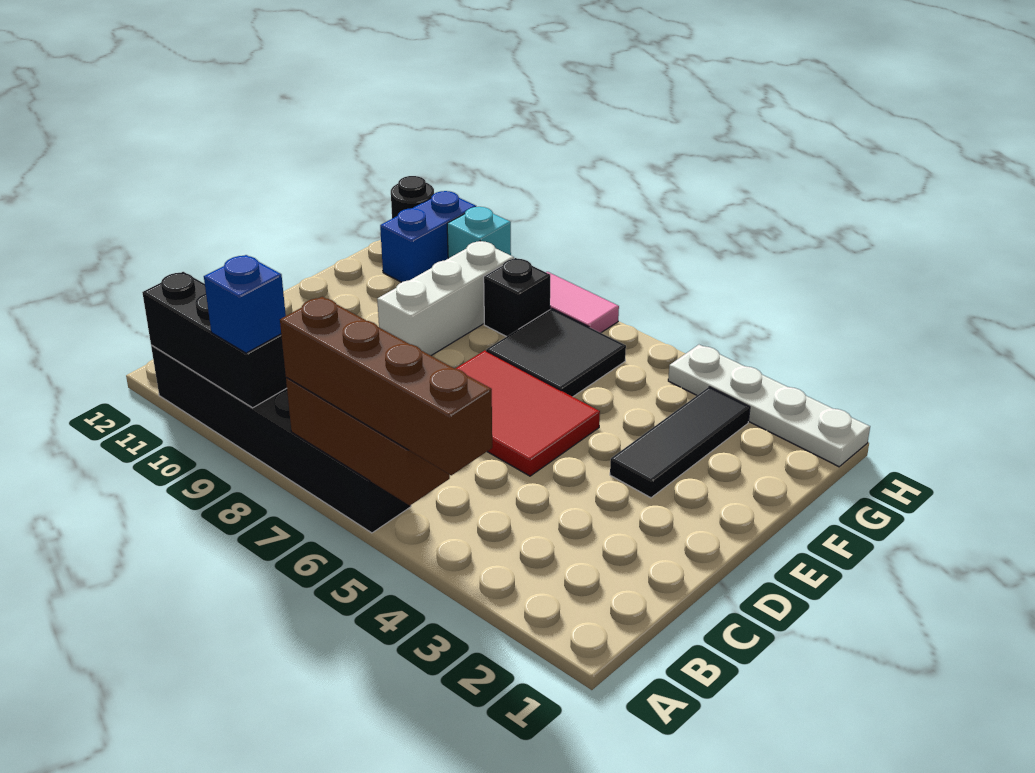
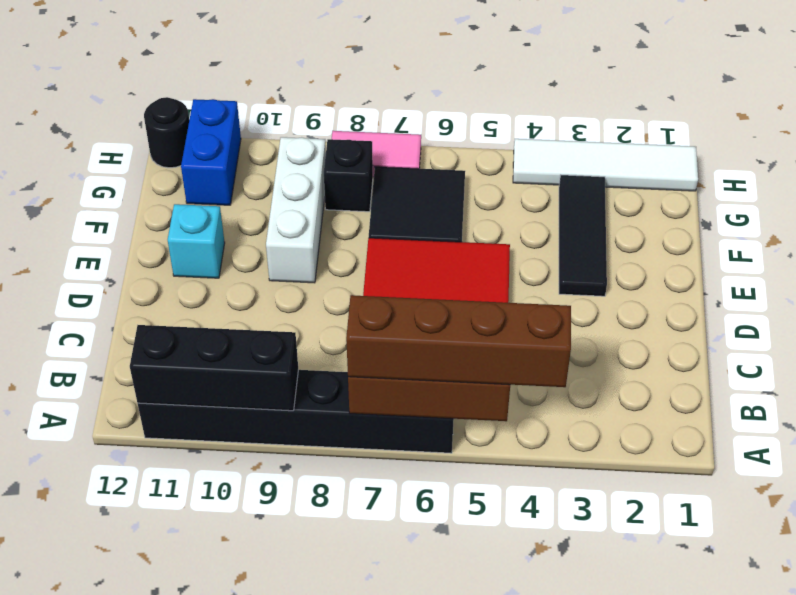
blue brick A9 level 3 -> none
white plate H1:H4 level 1 -> white tile H1:H4 level 1
cyan brick H10 level 1 -> cyan brick E11 level 1

